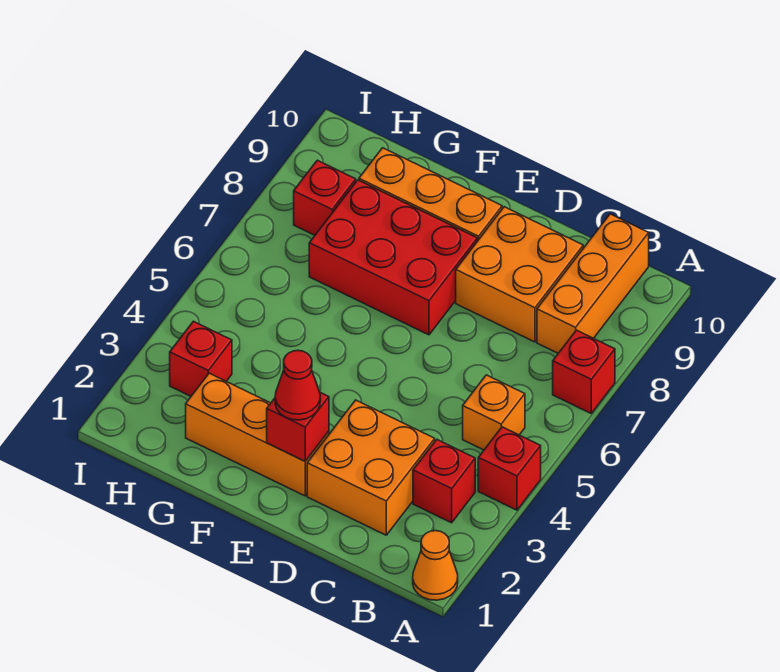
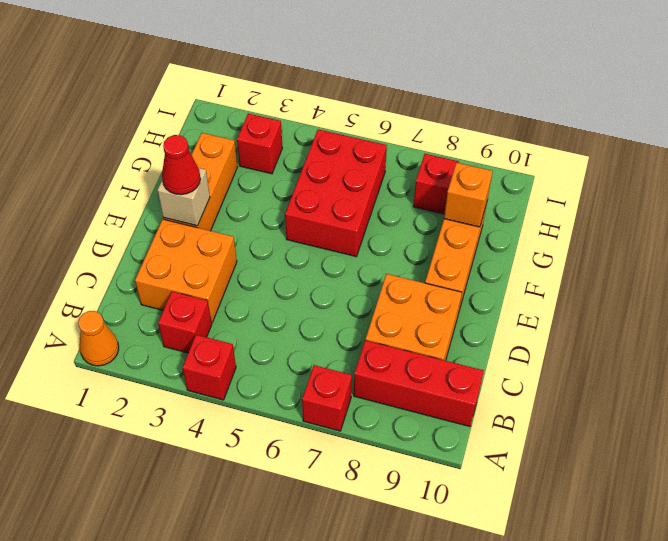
orange brick B5 level 1 -> orange brick G9 level 2
orange brick B8:B10 level 1 -> red brick B8:B10 level 1
red brick E2 level 2 -> tan brick E2 level 2
red brick E7:G8 level 1 -> red brick F5:H6 level 1

